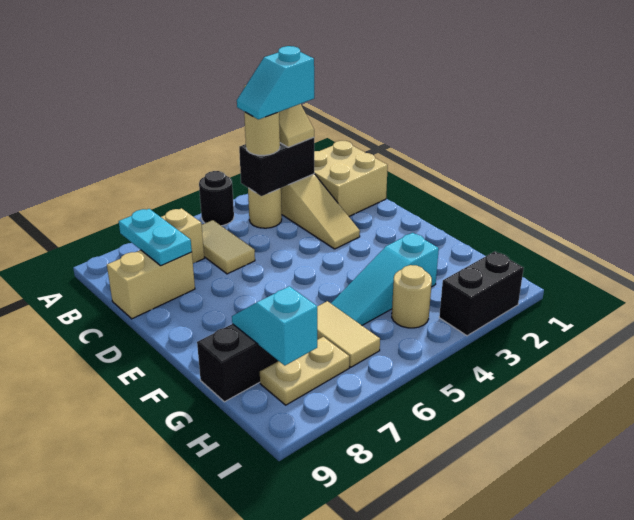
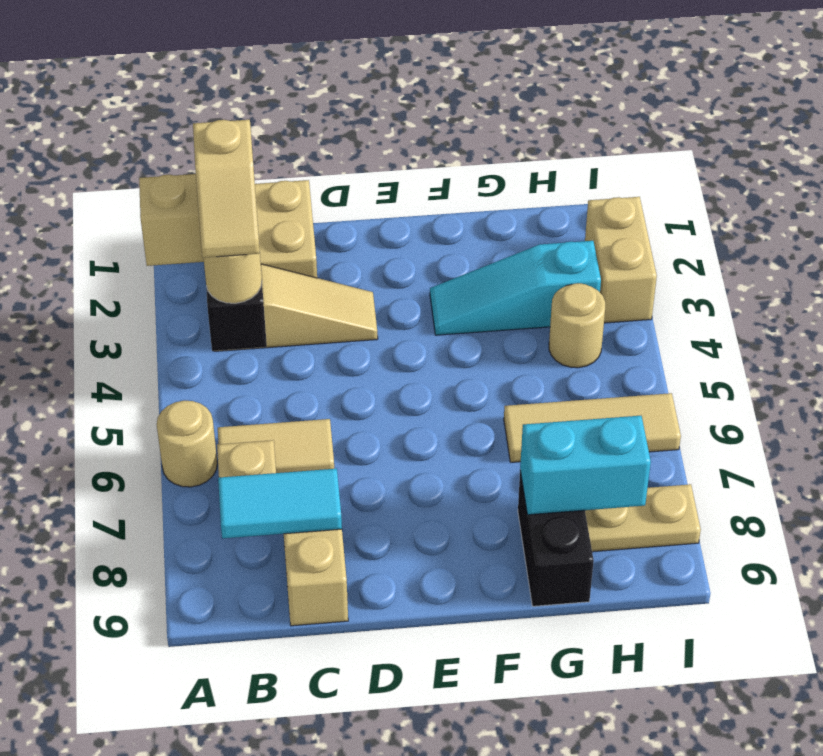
black round brick A5 level 1 -> none
cyan slope B3:B4 level 4 top 3 -> tan slope B3:B4 level 4 top 3
tan round brick B4 level 1 -> tan round brick A6 level 1
cyan plate B8:C8 level 2 -> cyan tile B8:C8 level 2
cyan slope G3:G5 level 1 top 3 -> cyan slope F3:H3 level 1 top H
tan tile G6:H6 level 1 -> tan tile G6:I6 level 1
cyan slope G8:H8 level 2 top H -> cyan brick G8:H8 level 2
tan plate H7:H8 level 1 -> tan plate H8:I8 level 1
black brick I2:I3 level 1 -> tan brick I2:I3 level 1

